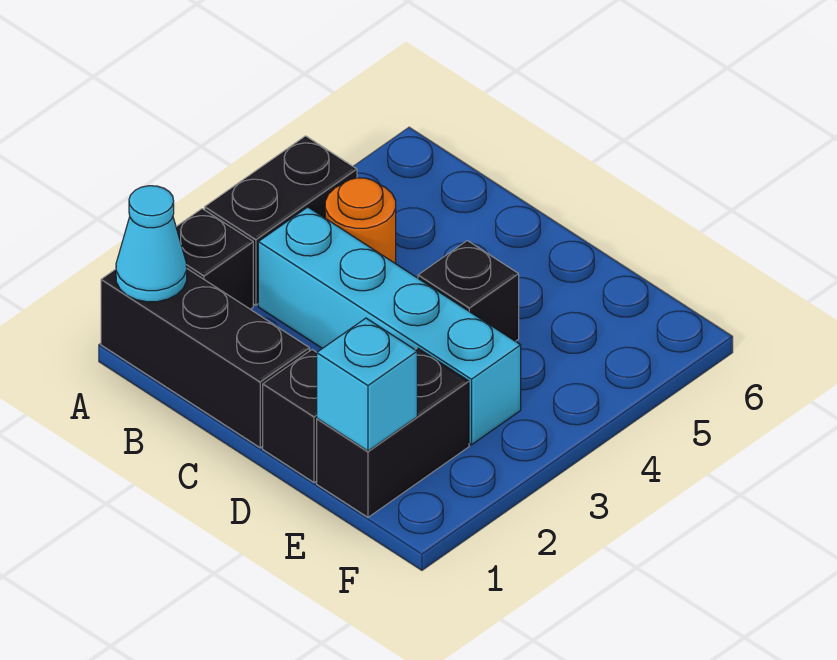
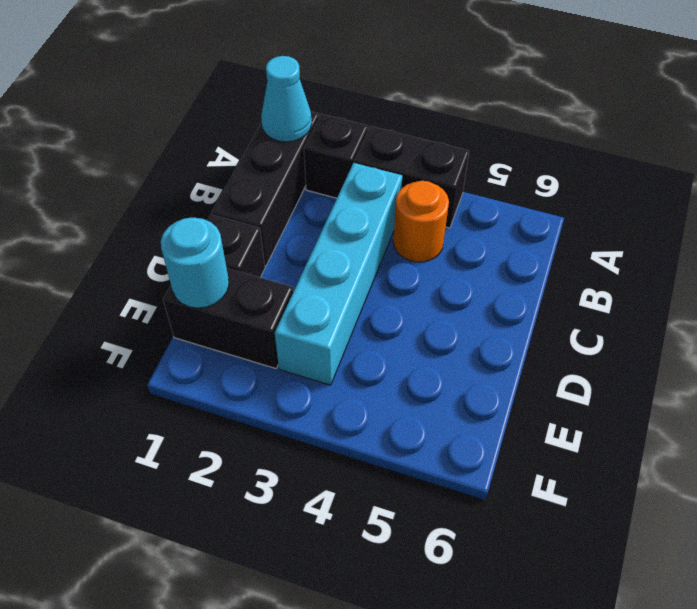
black brick D4 level 1 -> none
cyan brick E1 level 2 -> cyan round brick E1 level 2

